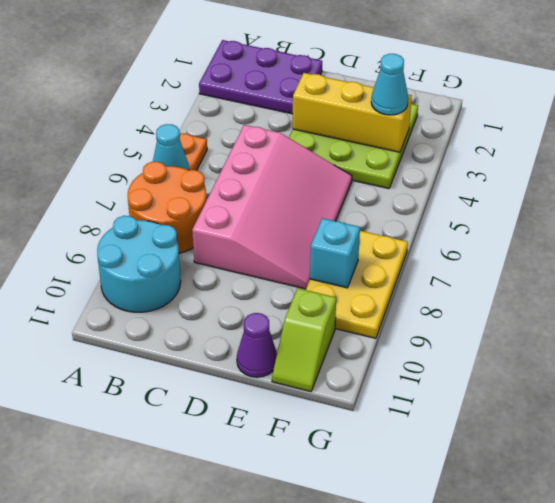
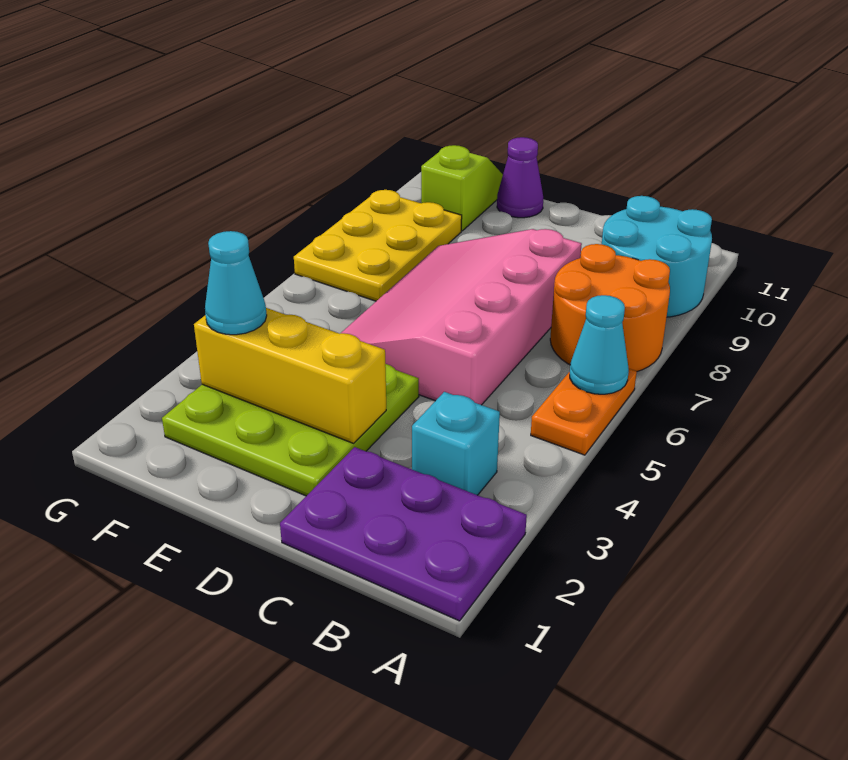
cyan brick F8 level 2 -> cyan brick B3 level 1

